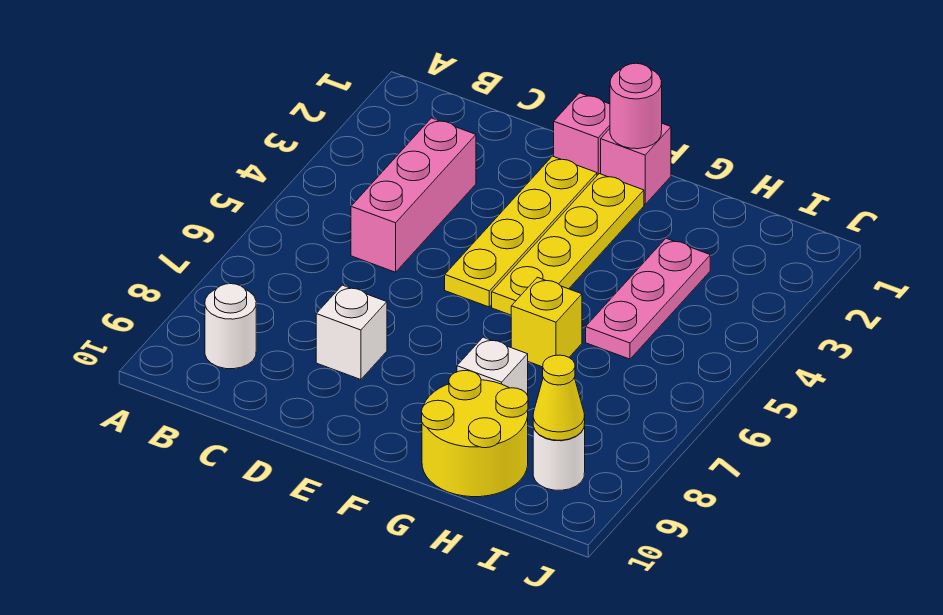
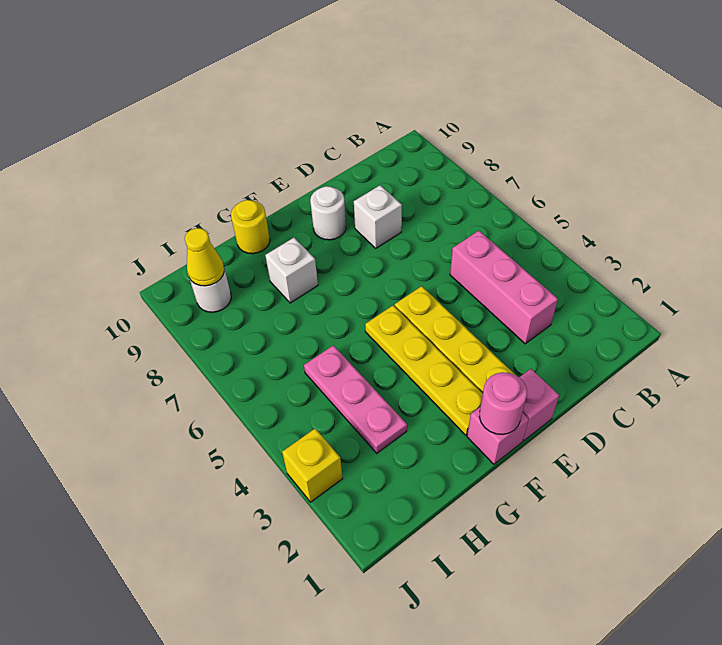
white round brick B9 level 1 -> white round brick E9 level 1
yellow brick G6 level 1 -> yellow brick J3 level 1
yellow round brick G9:H10 level 1 -> yellow round brick G10 level 1

